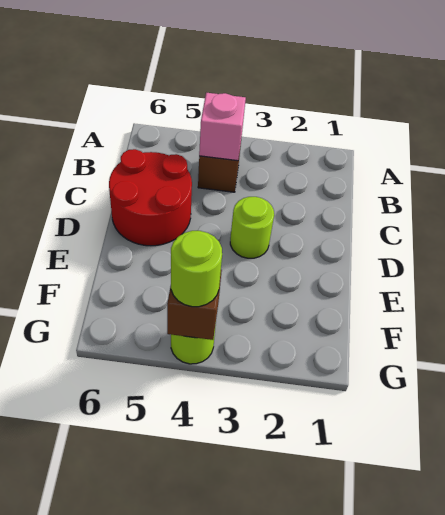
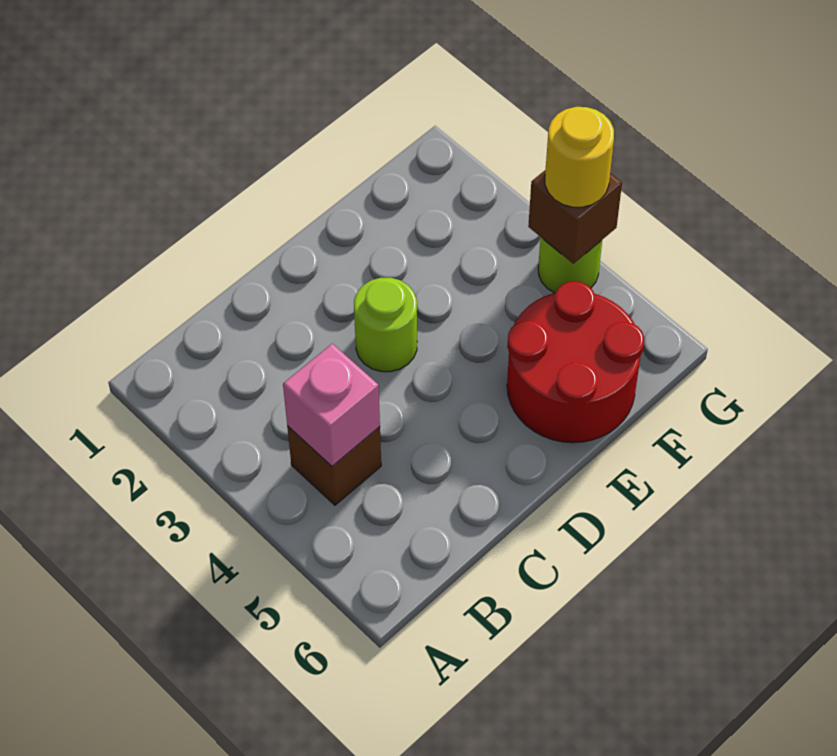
red round brick C5:D6 level 1 -> red round brick E5:F6 level 1
lime round brick G4 level 3 -> yellow round brick G4 level 3

